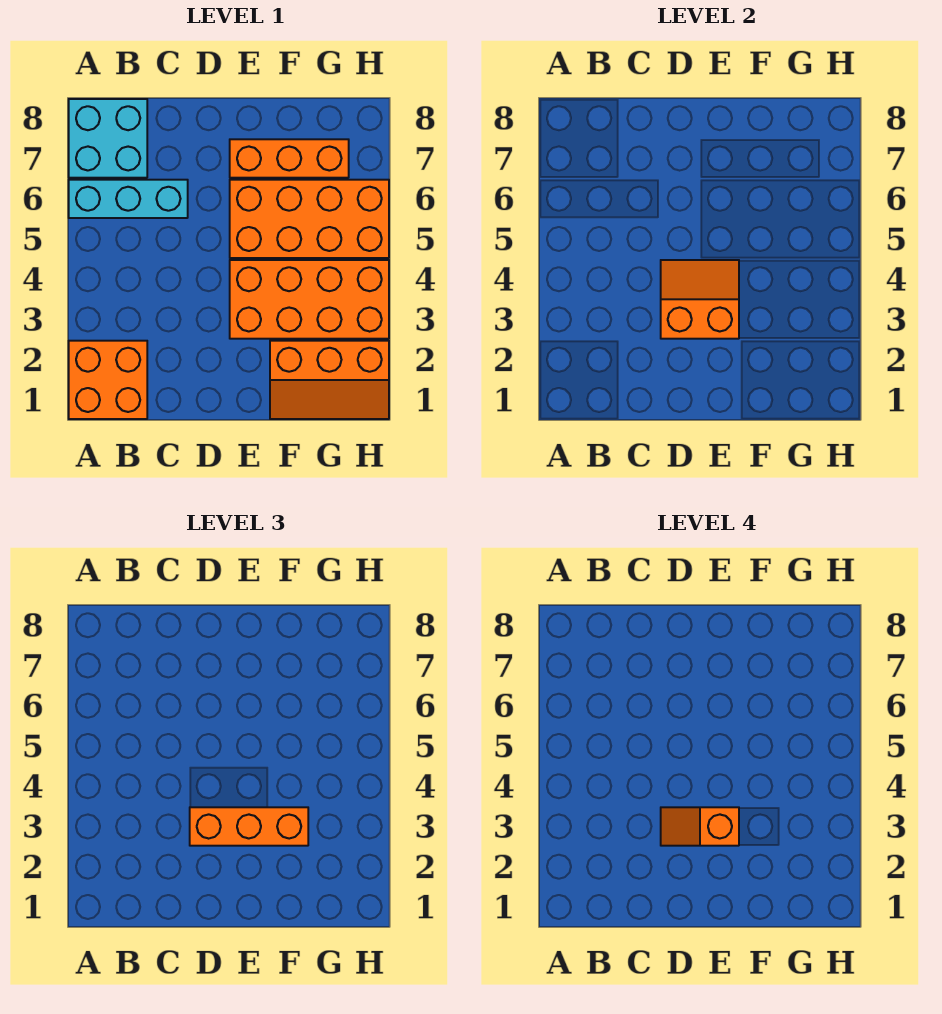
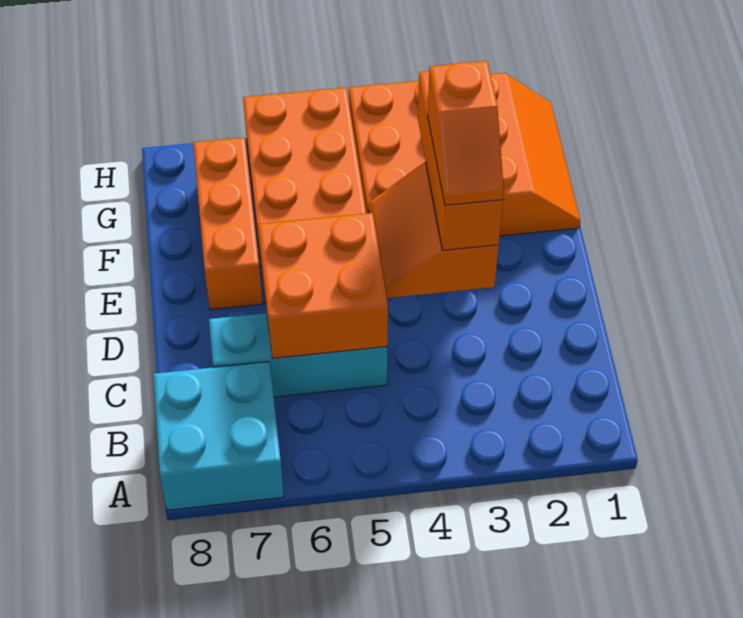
orange brick A1:B2 level 1 -> orange brick C5:D6 level 2
cyan brick A6:C6 level 1 -> cyan brick C5:C7 level 1

